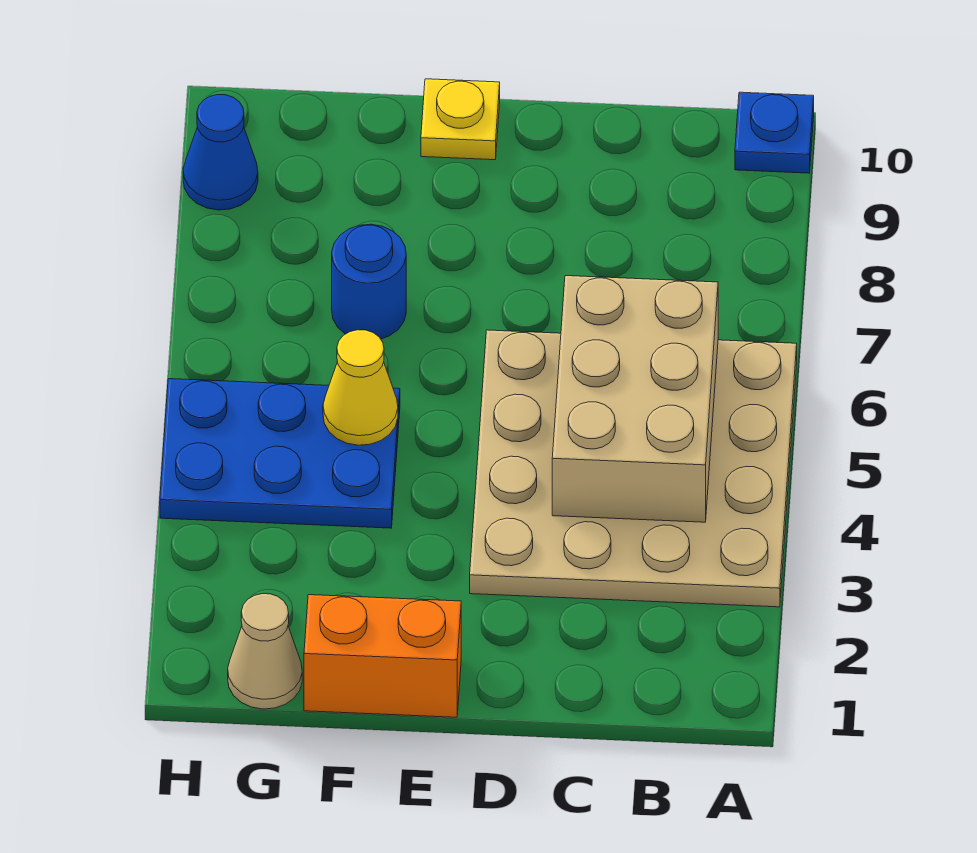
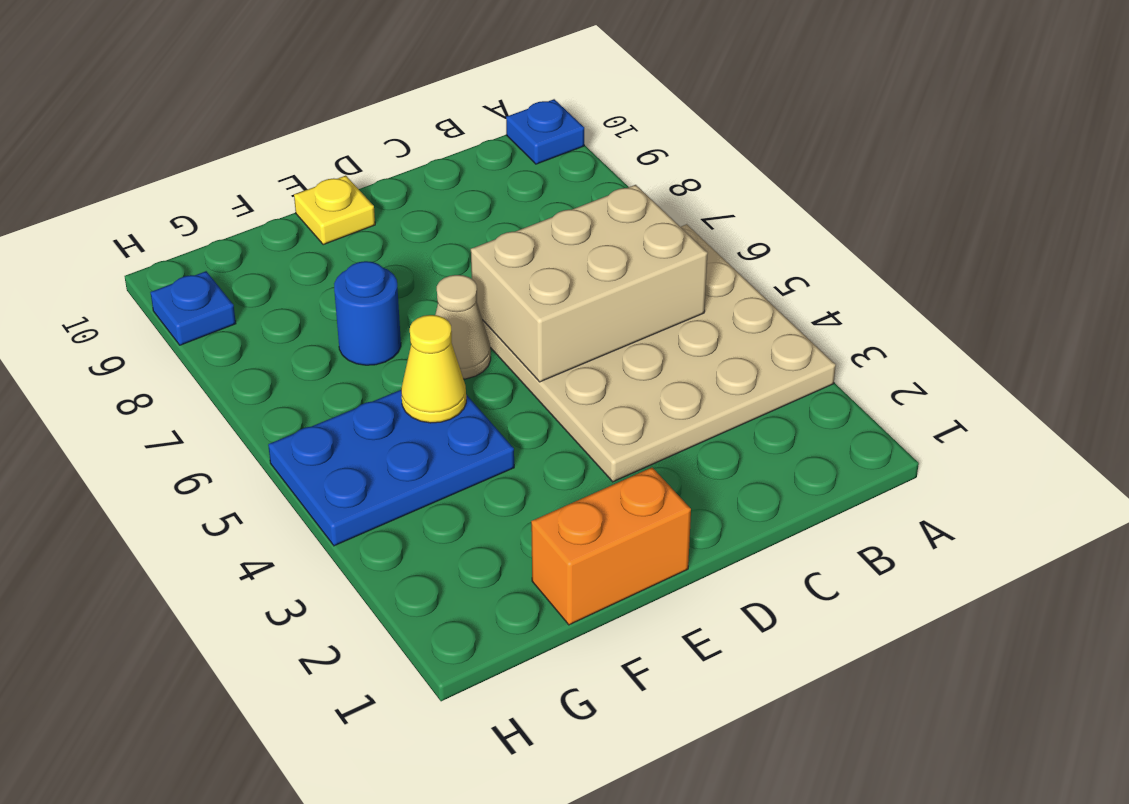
tan brick B4:C6 level 2 -> tan brick B5:D6 level 2
tan cone G1 level 1 -> tan cone E6 level 1
blue cone H9 level 1 -> blue plate H9 level 1

